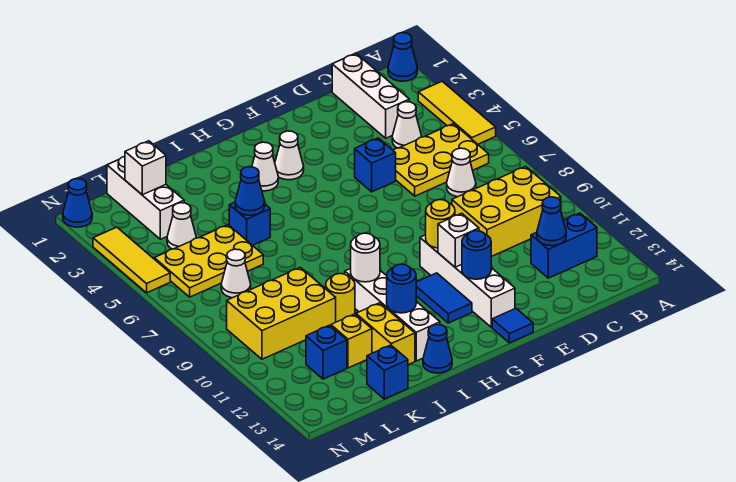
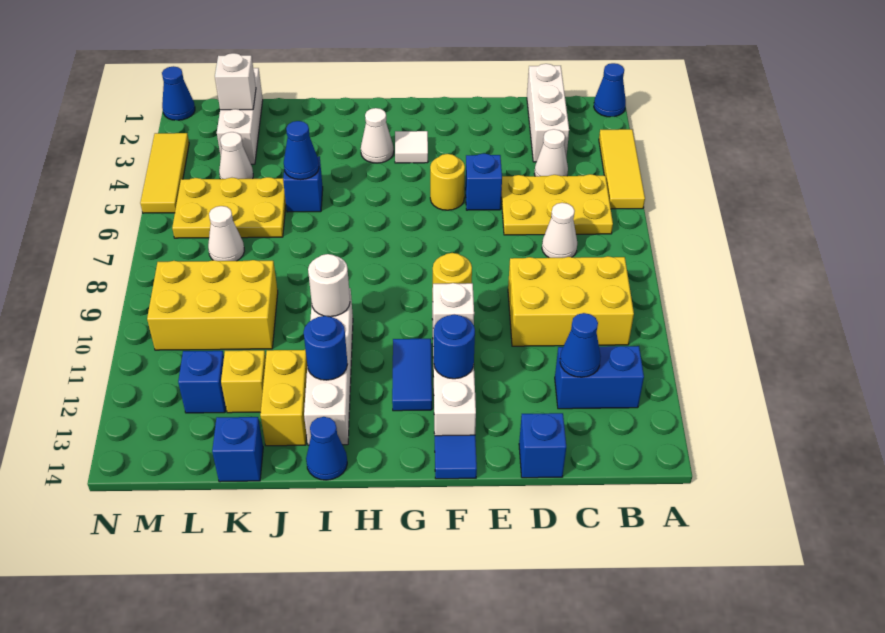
none -> blue brick D14 level 1
white cone G3 level 1 -> white tile G3 level 1
yellow round brick J10 level 1 -> yellow round brick F5 level 1

